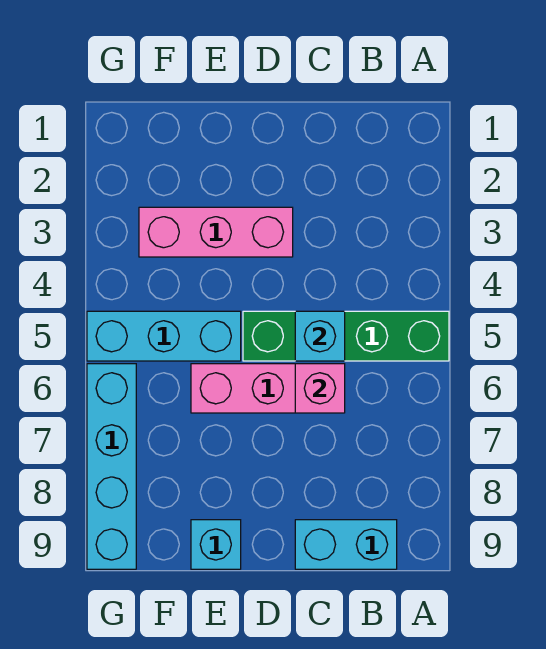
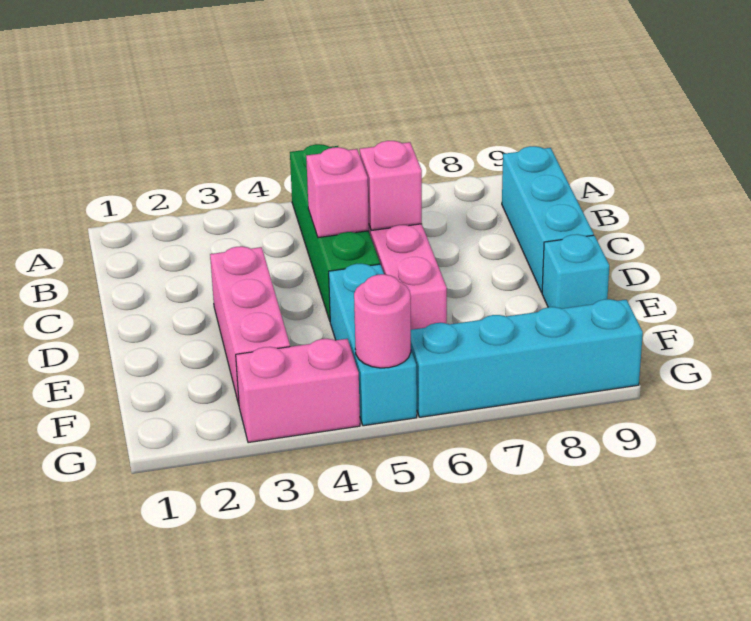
cyan brick B9:C9 level 1 -> cyan brick B9:D9 level 1
cyan brick C5 level 2 -> pink brick C5 level 2
none -> pink brick G3:G4 level 1
none -> pink round brick G5 level 2

